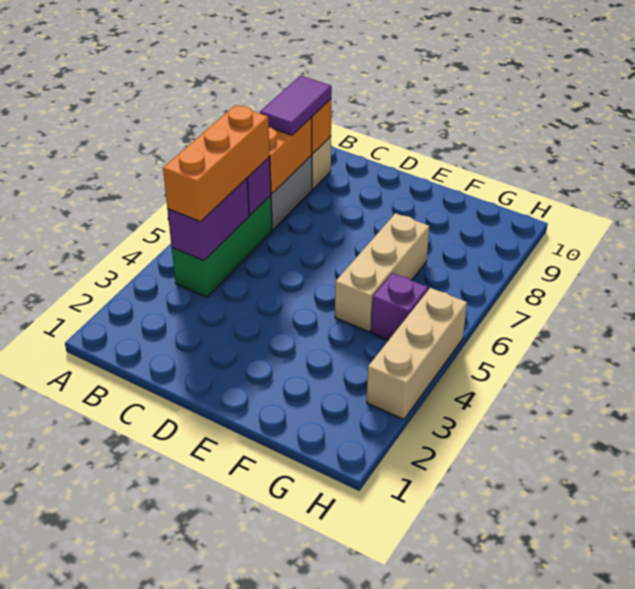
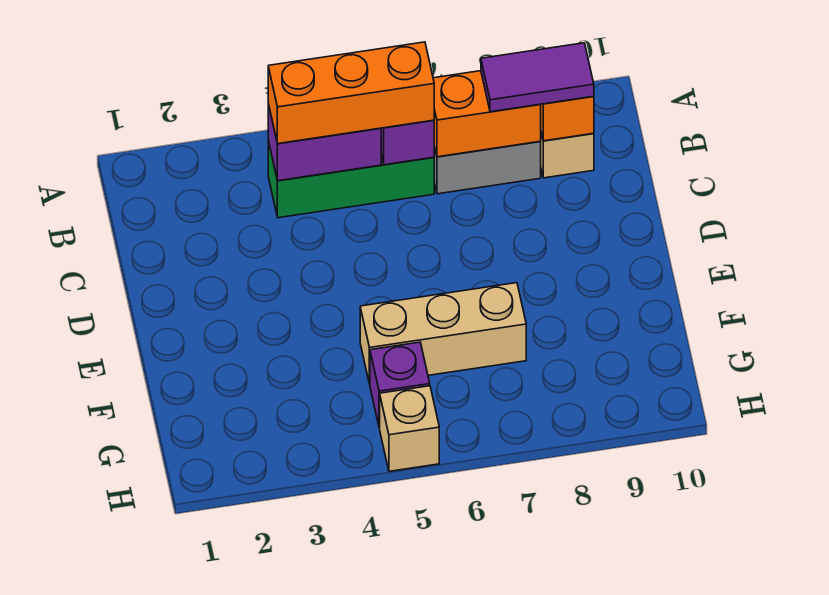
tan brick H3:H5 level 1 -> tan brick H5 level 1

